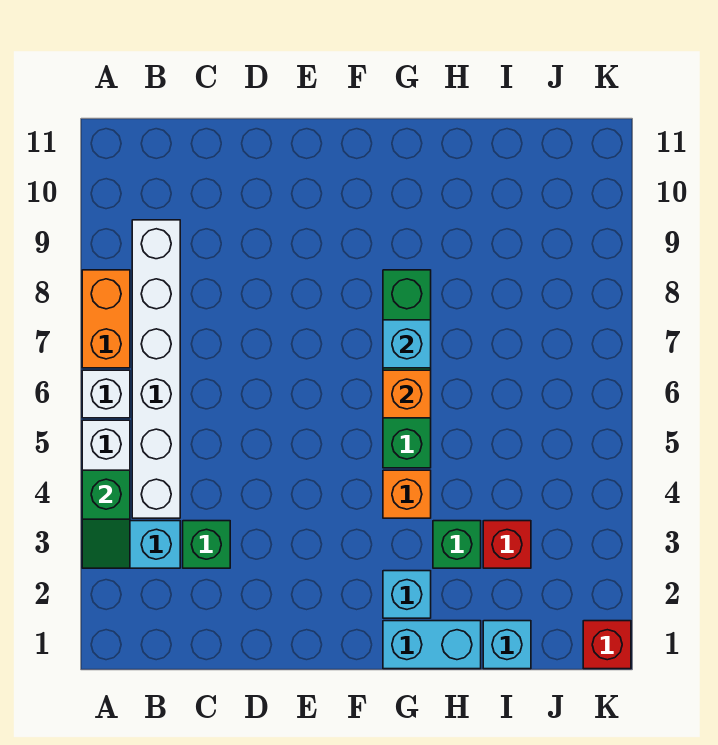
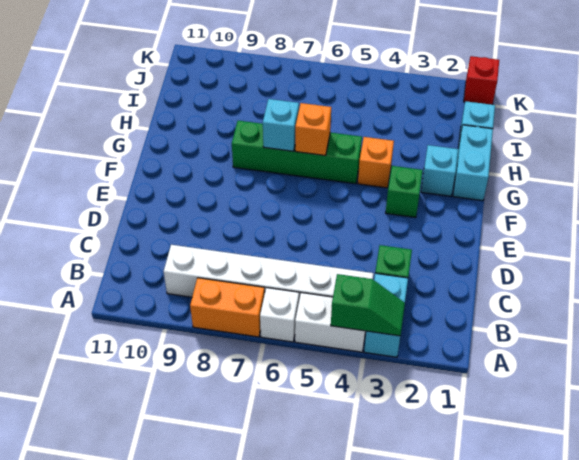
green brick H3 level 1 -> green brick F3 level 1
red brick I3 level 1 -> none

